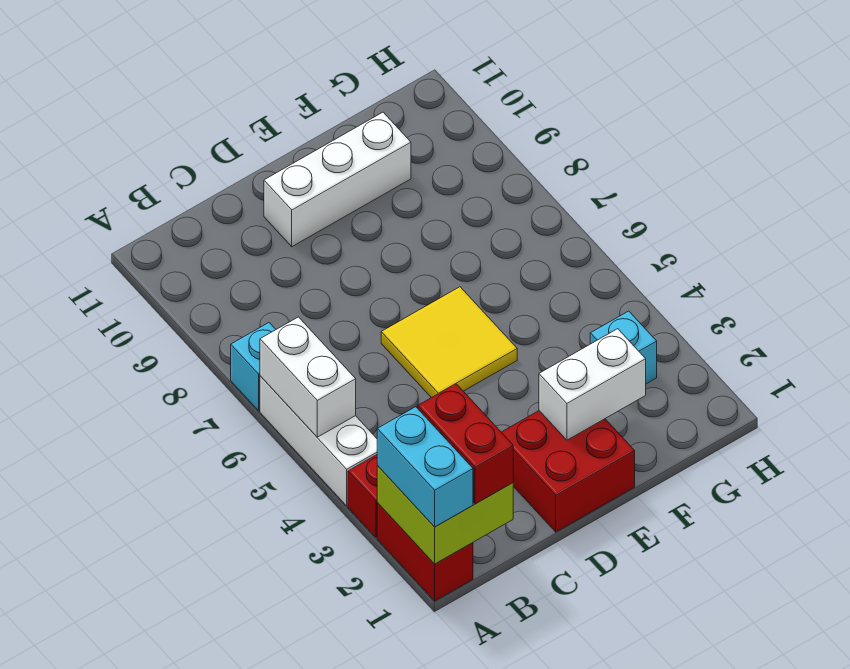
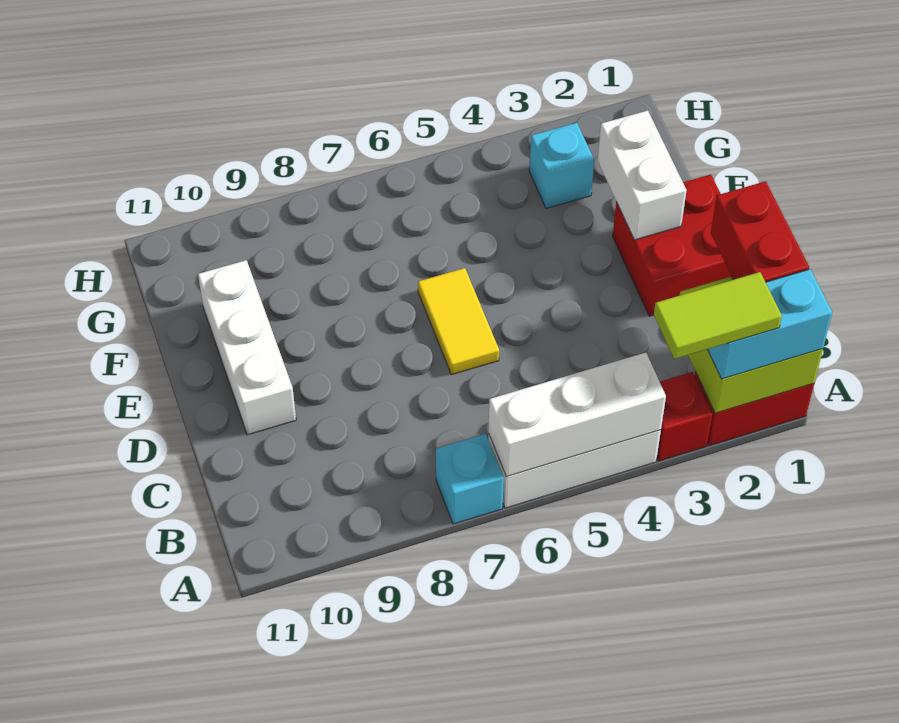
none -> lime tile A2:A3 level 4
white brick A5:A6 level 2 -> white brick A4:A6 level 2
red brick B1:B2 level 3 -> red brick B1:C1 level 3
yellow tile D5:E6 level 1 -> yellow tile D6:E6 level 1

